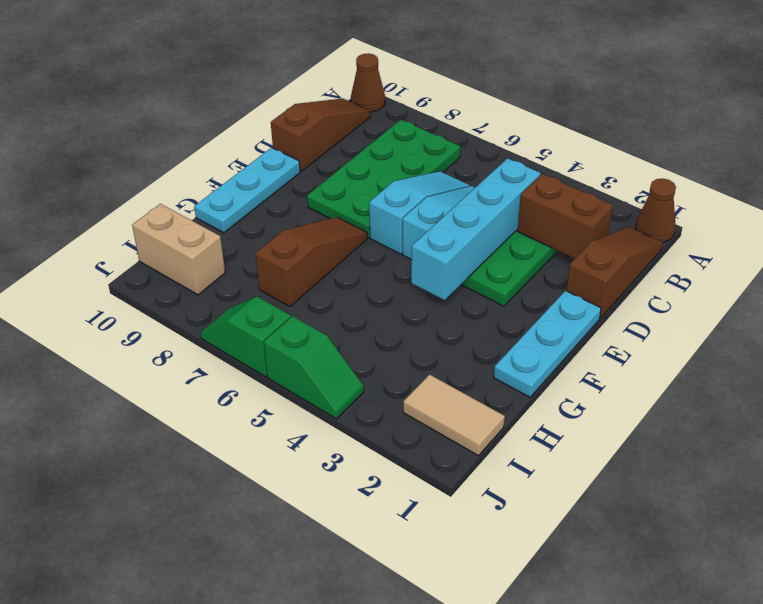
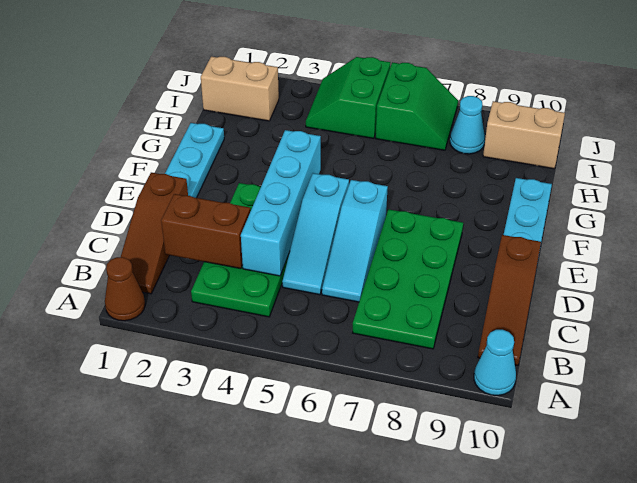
brown cone A10 level 1 -> cyan cone A10 level 1
brown slope F7:H7 level 1 top H -> none
tan tile I1:I2 level 1 -> tan brick I1:I2 level 1
none -> cyan cone I8 level 1
green slope J4:J5 level 1 top 5 -> green slope I4:J5 level 1 top 5
green slope J6:J7 level 1 top 6 -> green slope I6:J7 level 1 top 6

